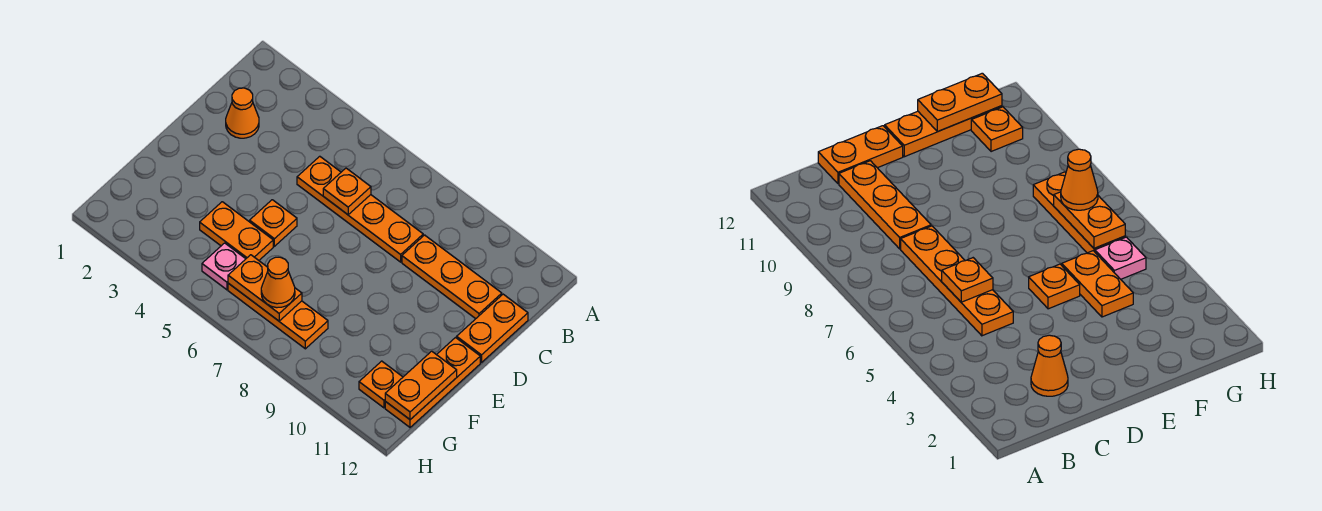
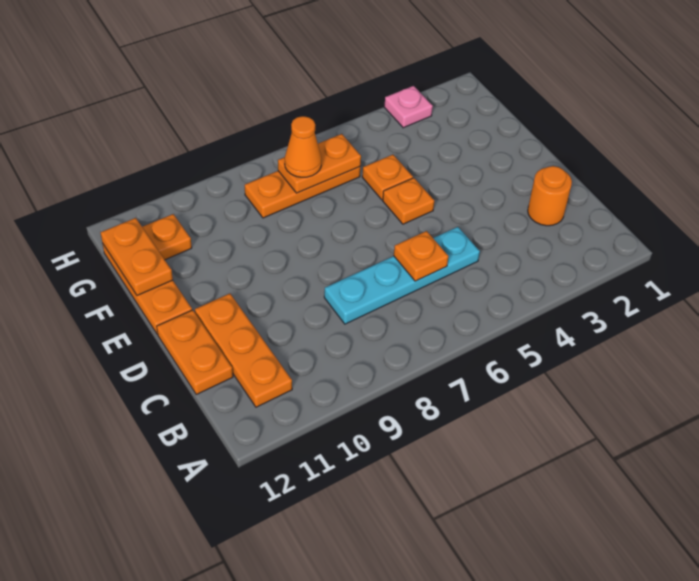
orange cone C2 level 1 -> orange round brick C2 level 1
orange plate C5:C8 level 1 -> cyan plate C5:C8 level 1
orange plate C9:C11 level 1 -> orange plate B11:D11 level 1
orange plate F4:F5 level 1 -> orange plate F5 level 1
pink plate G5 level 1 -> pink plate H3 level 1

